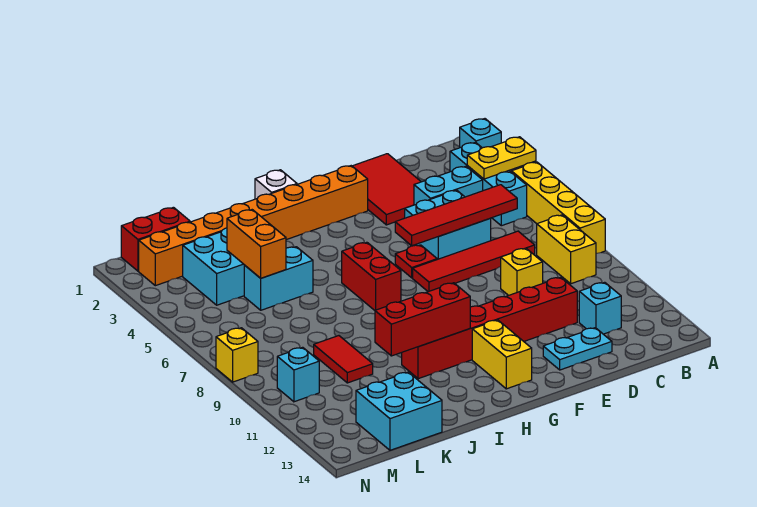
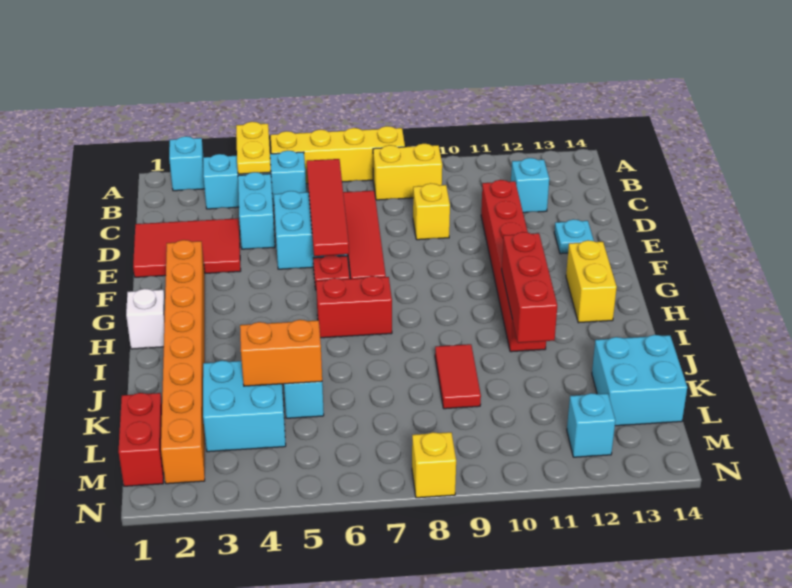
cyan plate D13:E13 level 1 -> cyan plate E13 level 1
yellow brick G12:G13 level 1 -> yellow brick G13:H13 level 1
red tile K9:K10 level 1 -> red tile J9:K9 level 1
cyan brick M10 level 1 -> cyan brick M12 level 1

